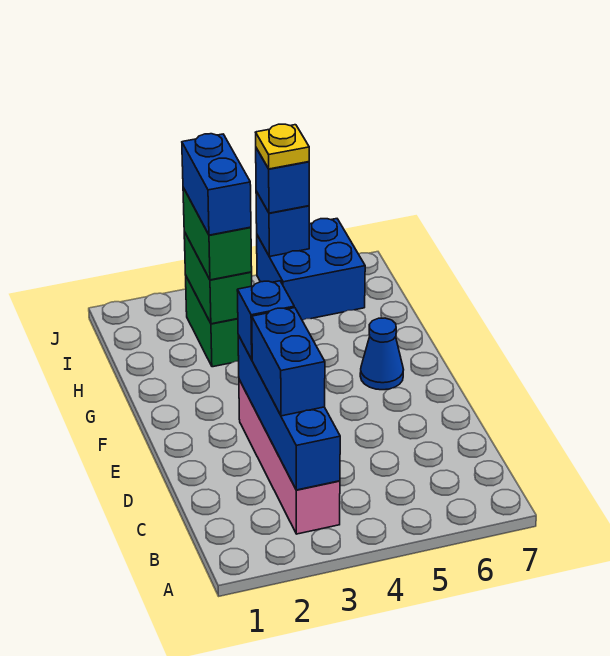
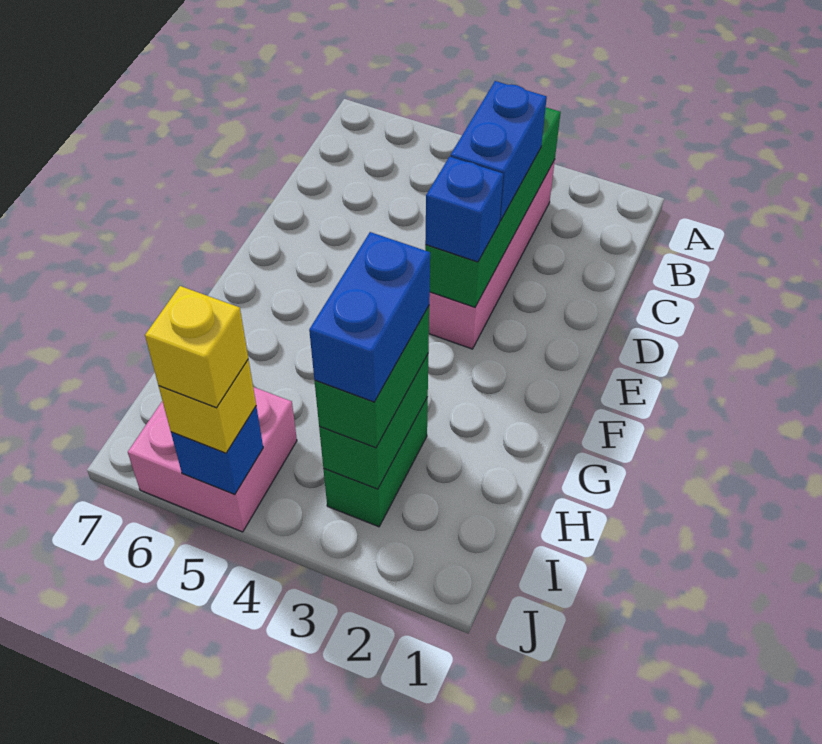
blue brick B3:E3 level 2 -> green brick B3:E3 level 2
blue cone F6 level 1 -> none
blue brick I5:J6 level 1 -> pink brick I5:J6 level 1
blue brick J5 level 3 -> yellow brick J5 level 3
yellow plate J5 level 4 -> yellow brick J5 level 4

